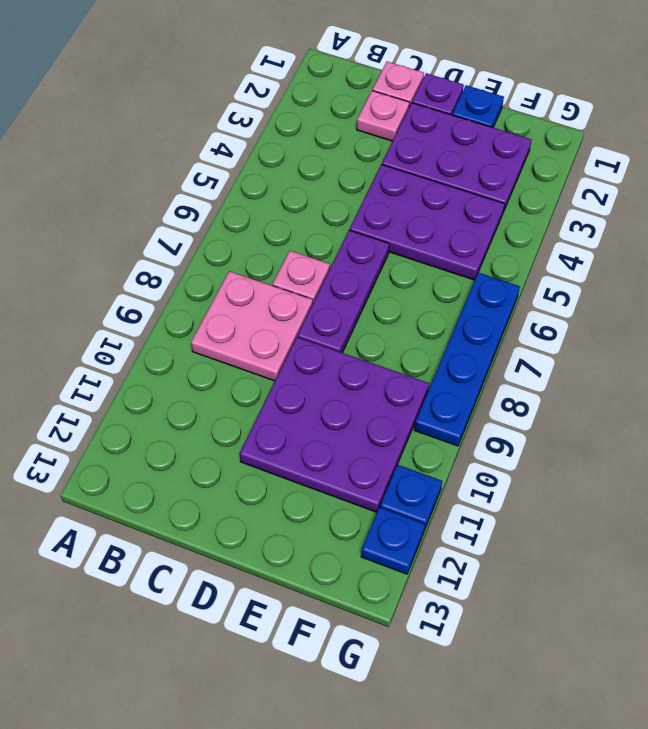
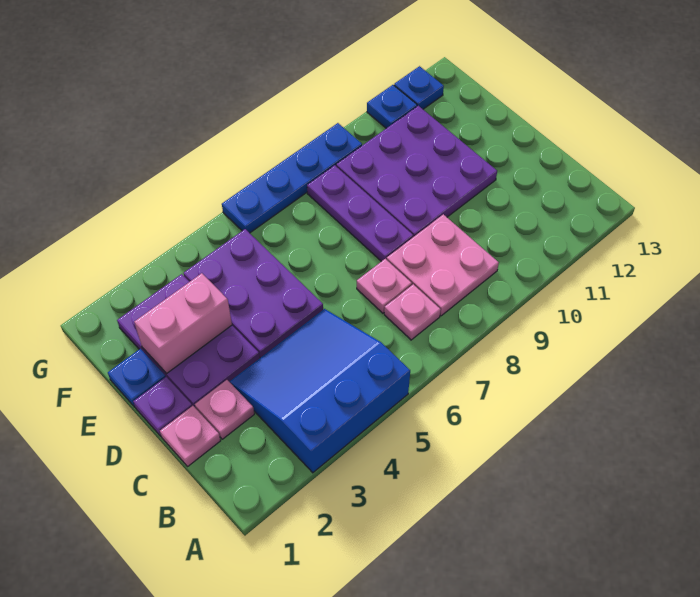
none -> blue slope A3:C5 level 1 top A
none -> pink plate B7 level 1
purple plate D6:D8 level 1 -> purple plate D8:F8 level 1
none -> pink brick E2:E3 level 2

